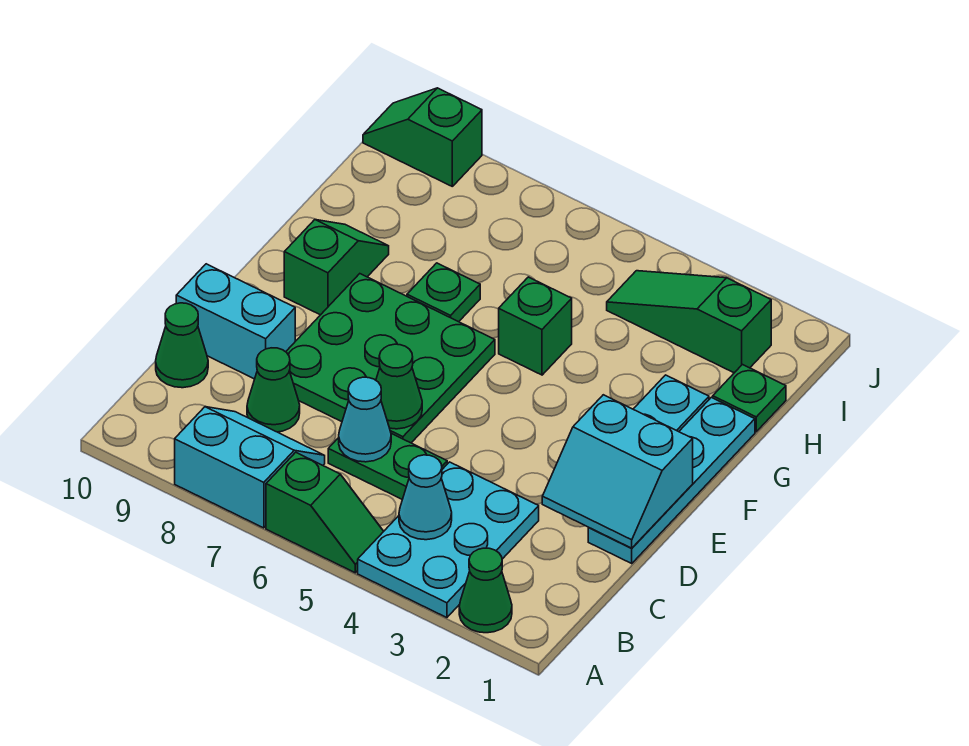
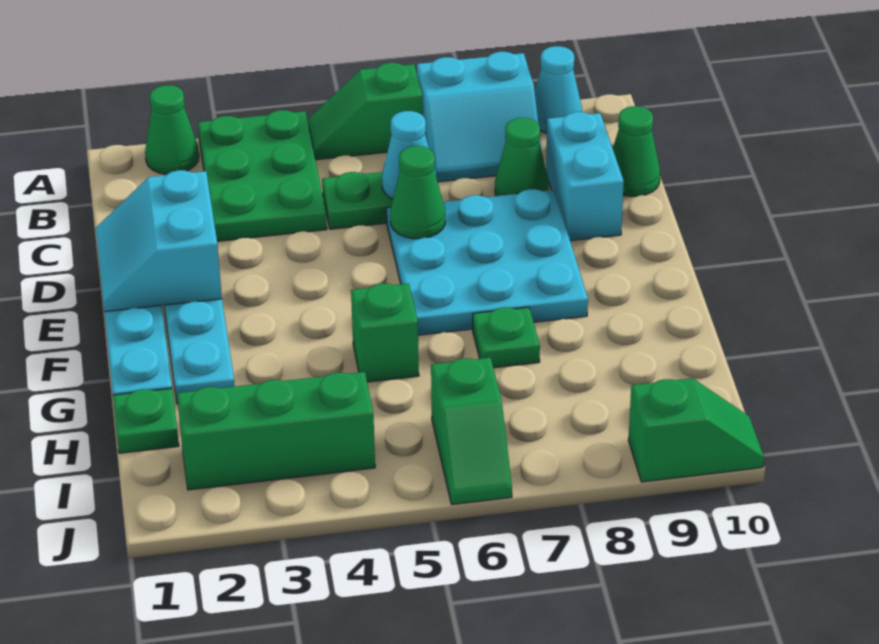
cyan plate A3:C4 level 1 -> green plate A3:C4 level 1
cyan cone B4 level 2 -> cyan cone A9 level 1
cyan slope D1:E2 level 2 top E -> cyan slope D1:E2 level 2 top 2
green plate D6:F8 level 1 -> cyan plate D6:F8 level 1
cyan brick D9:D10 level 1 -> cyan brick C9:D9 level 1
green slope F9:G9 level 1 top F -> green slope I6:J6 level 1 top I
green slope I2:I4 level 1 top 2 -> green brick I2:I4 level 1

